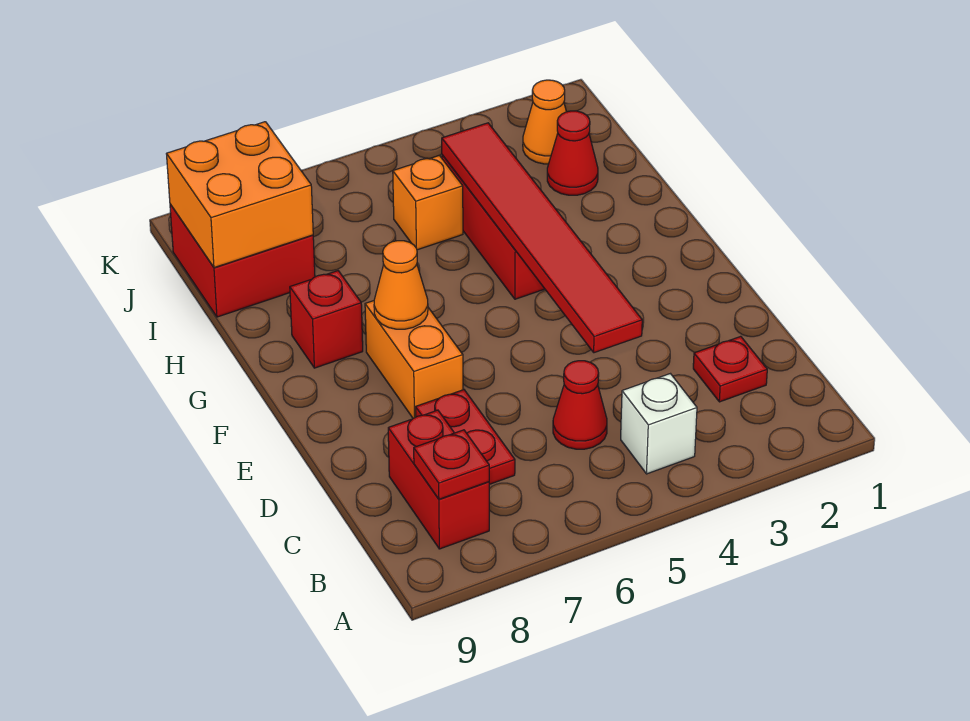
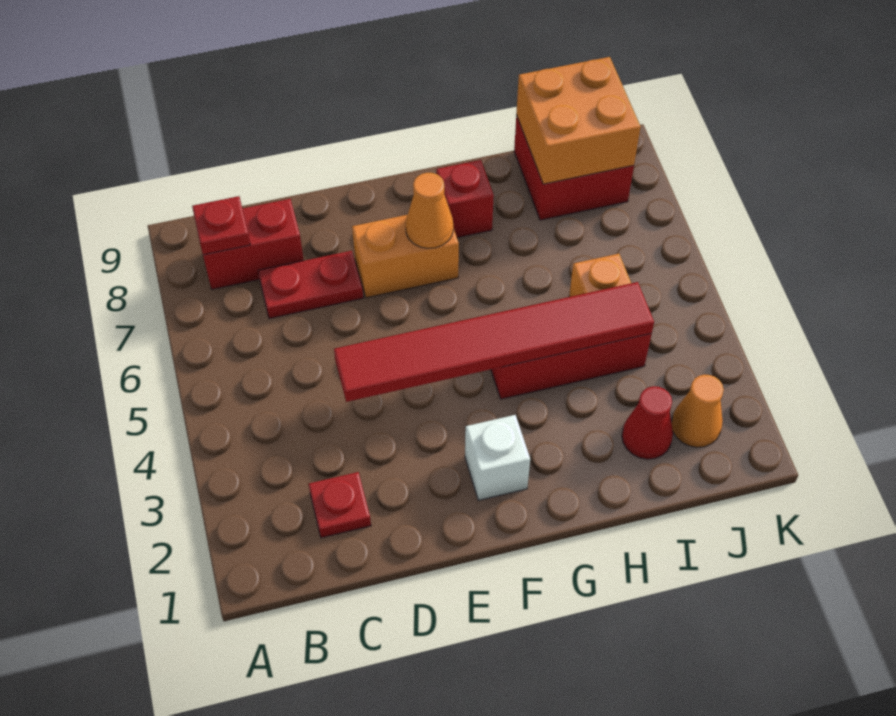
white brick B4 level 1 -> white brick F2 level 1
red cone C5 level 1 -> none

